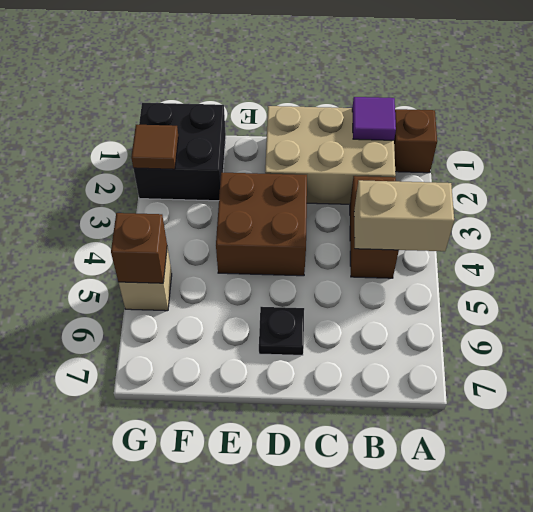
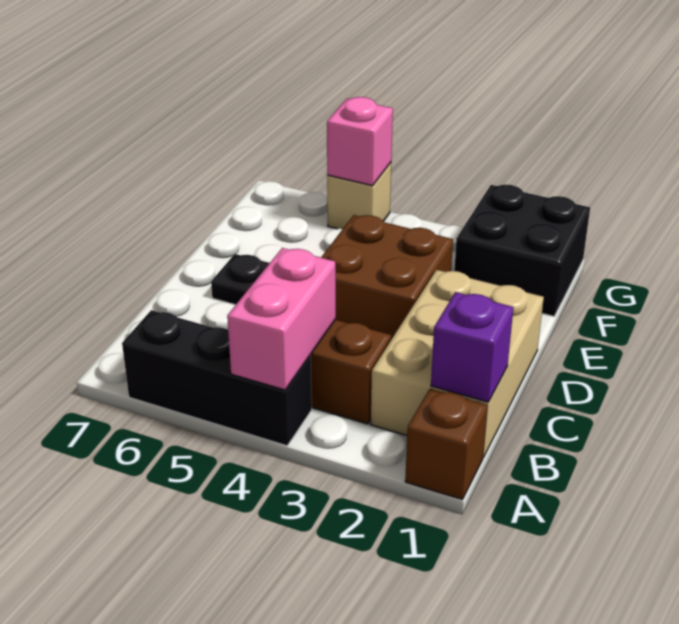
none -> black brick A4:A6 level 1
tan brick A4:B4 level 2 -> pink brick A4:B4 level 2
purple tile B1 level 2 -> purple brick B1 level 2
brown tile G2 level 2 -> none
brown brick G5 level 2 -> pink brick G5 level 2

